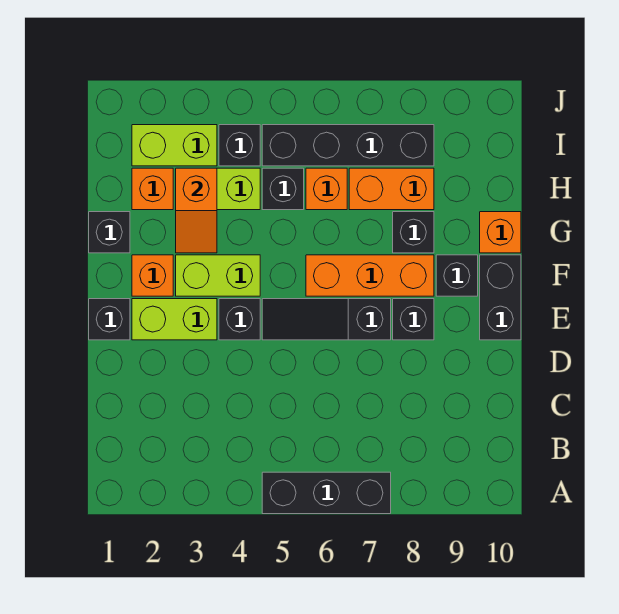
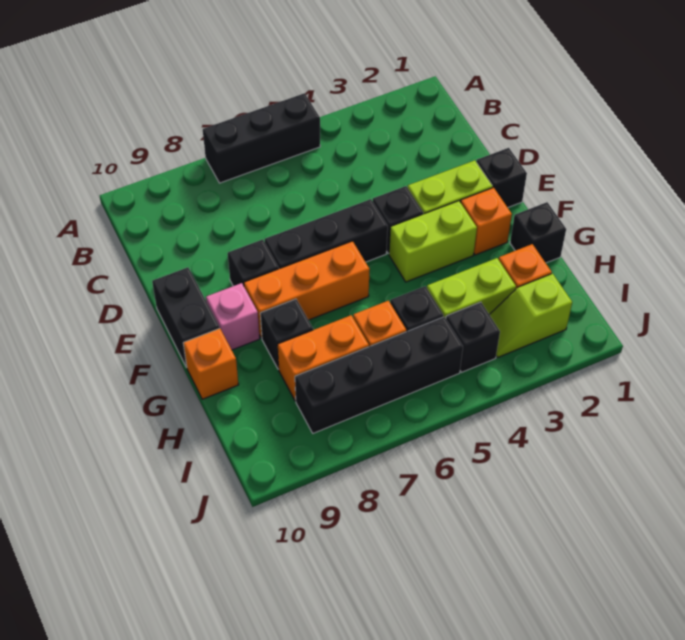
black slope E5:E7 level 1 top 7 -> black brick E5:E7 level 1
black brick F9 level 1 -> pink brick F9 level 1
orange slope G3:H3 level 2 top H -> none
lime brick I2:I3 level 1 -> lime slope I2:I3 level 1 top 2

